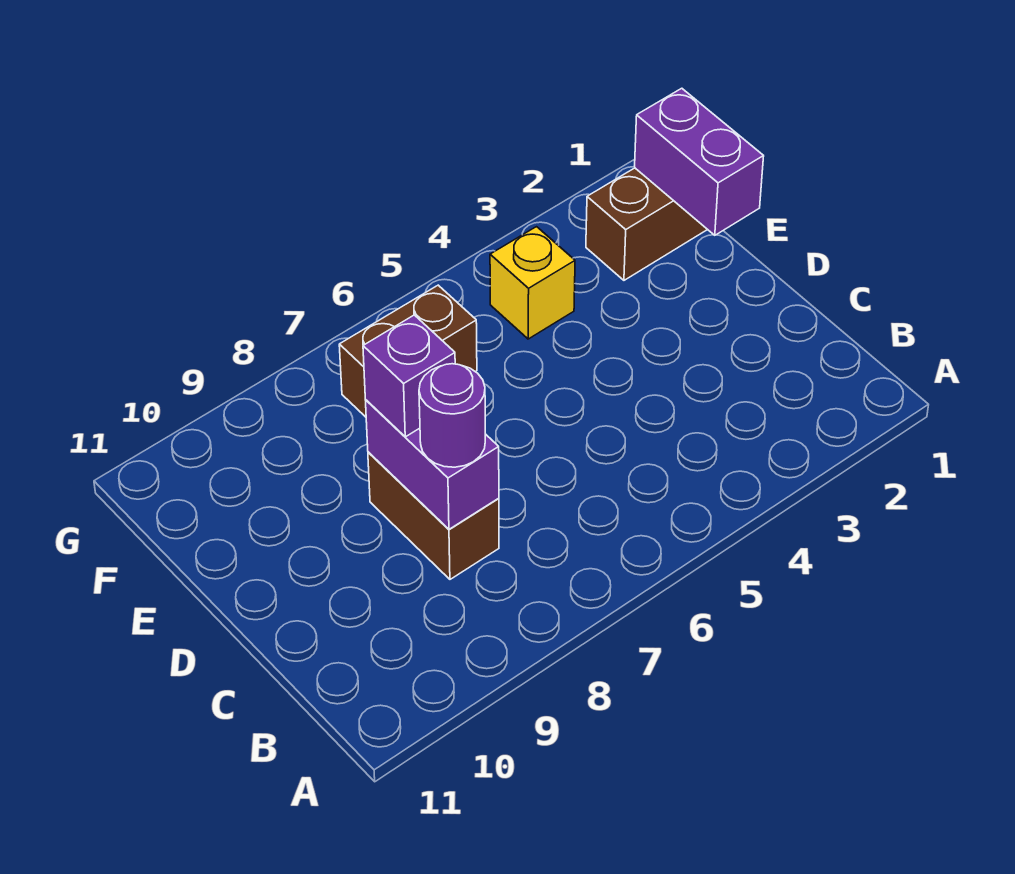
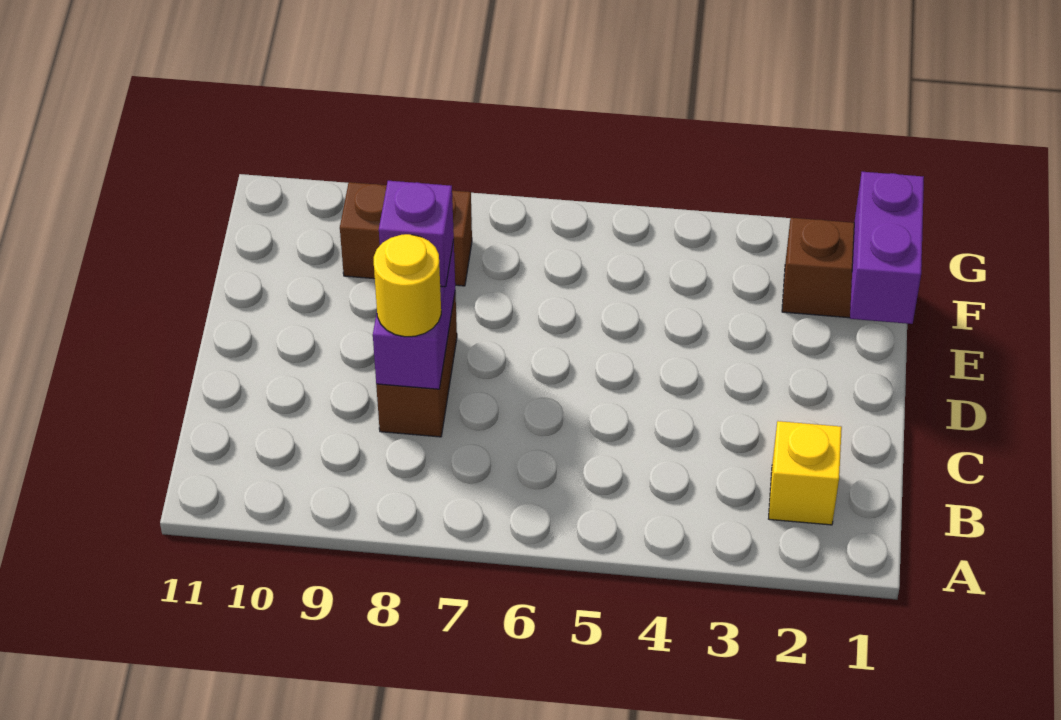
purple round brick C8 level 3 -> yellow round brick C8 level 3
yellow brick F4 level 1 -> yellow brick B2 level 1
brown brick F6:F7 level 1 -> brown brick F8:F9 level 1

